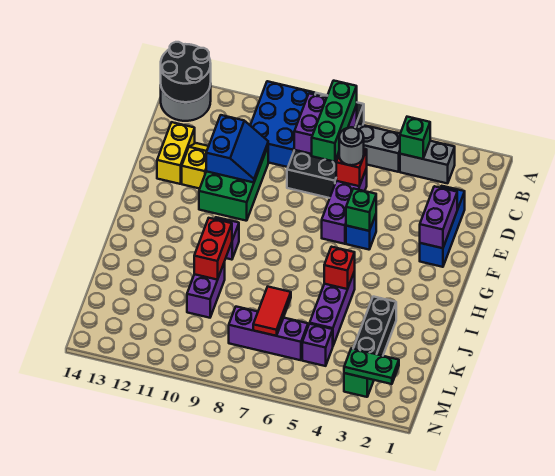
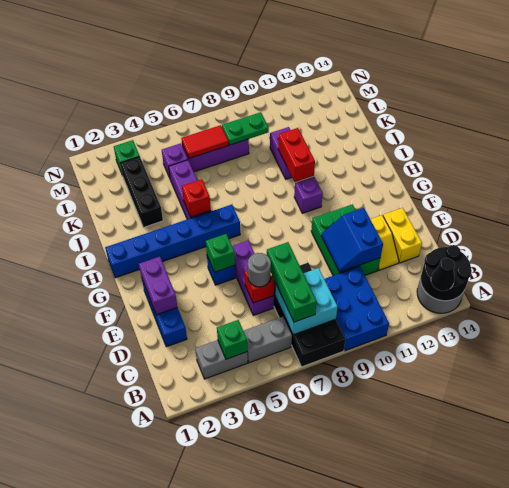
none -> black cone A13 level 3
purple brick B7:C8 level 2 -> cyan brick B7:C8 level 2
none -> blue brick H1:H6 level 1
red tile K7:L7 level 2 -> red tile L6:L7 level 2
green plate M2:M3 level 2 -> green plate L8:L9 level 2

